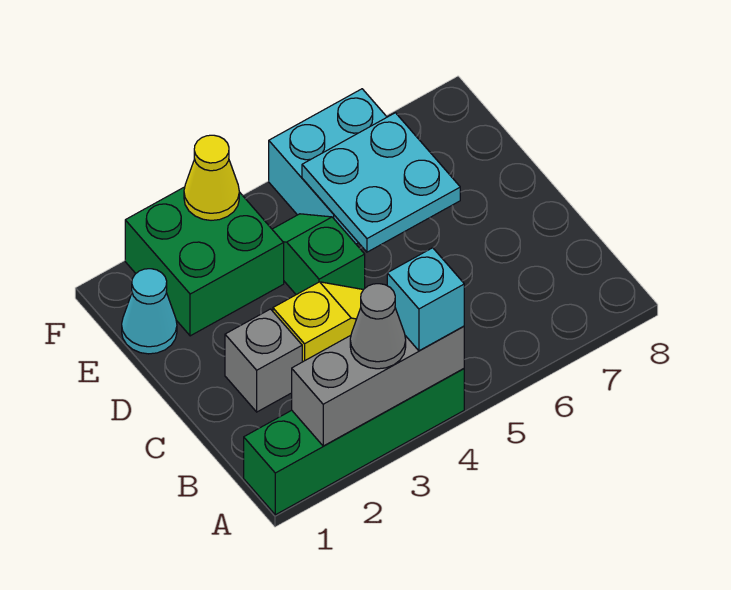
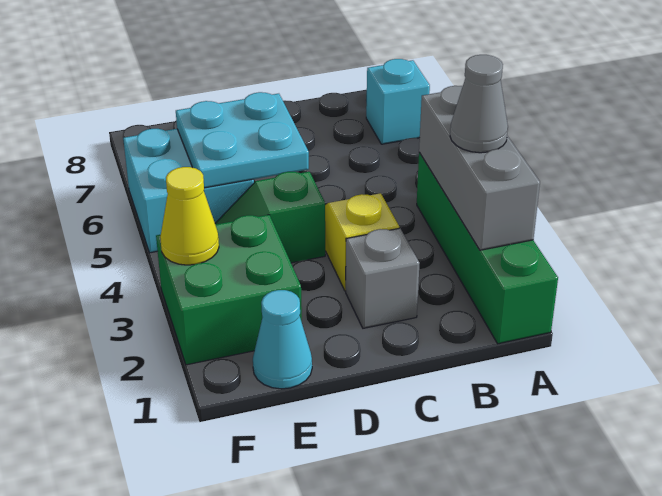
cyan brick A4 level 3 -> cyan brick A7 level 1

